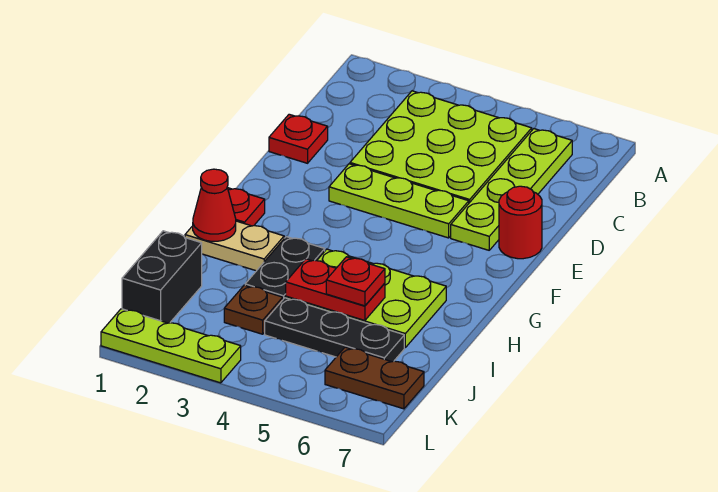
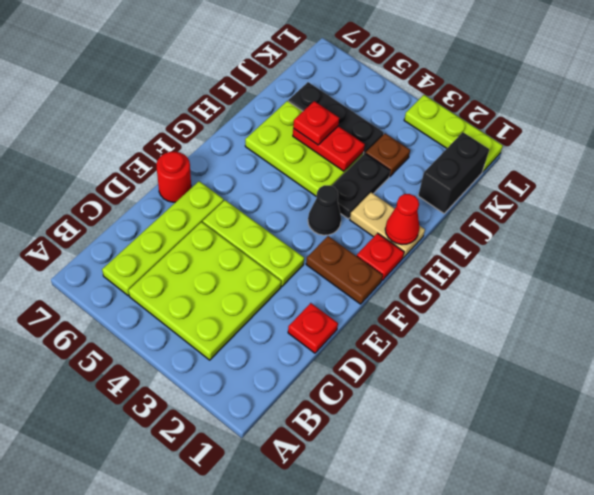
none -> black cone G3 level 1
brown plate K6:K7 level 1 -> brown plate F1:F2 level 1

